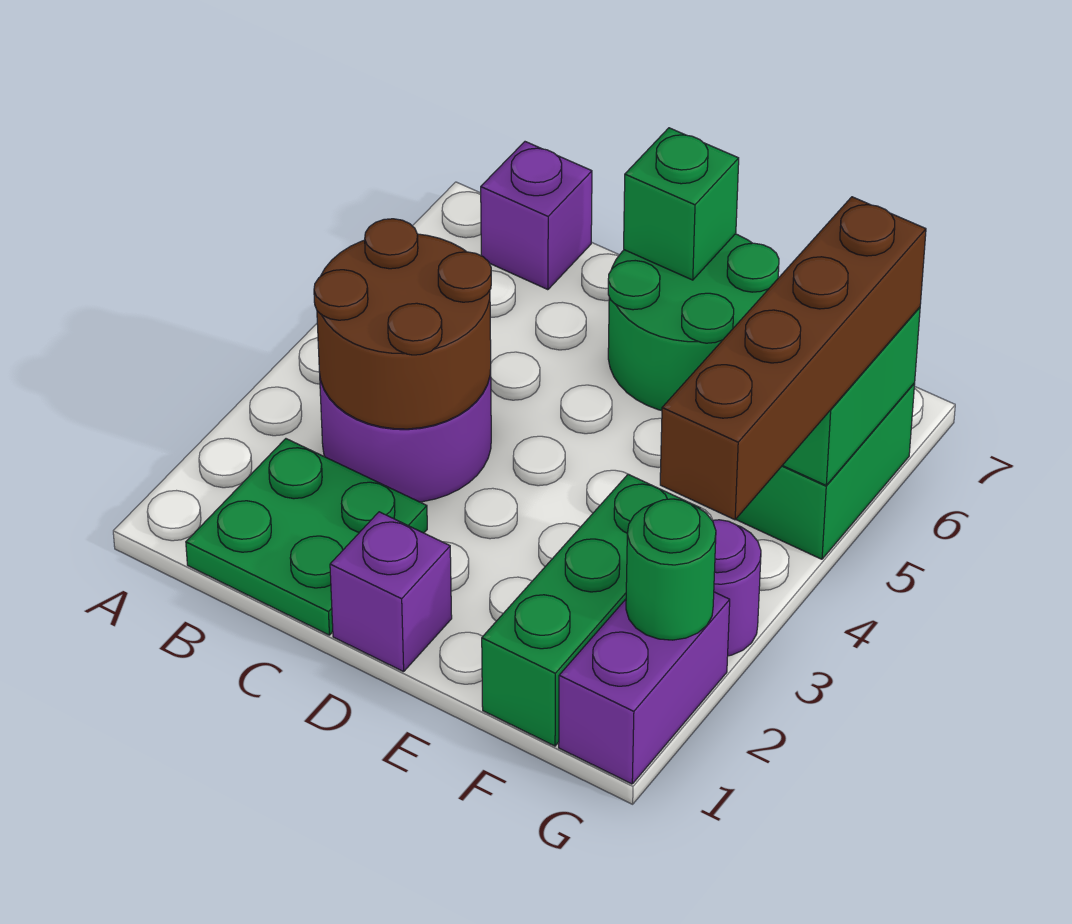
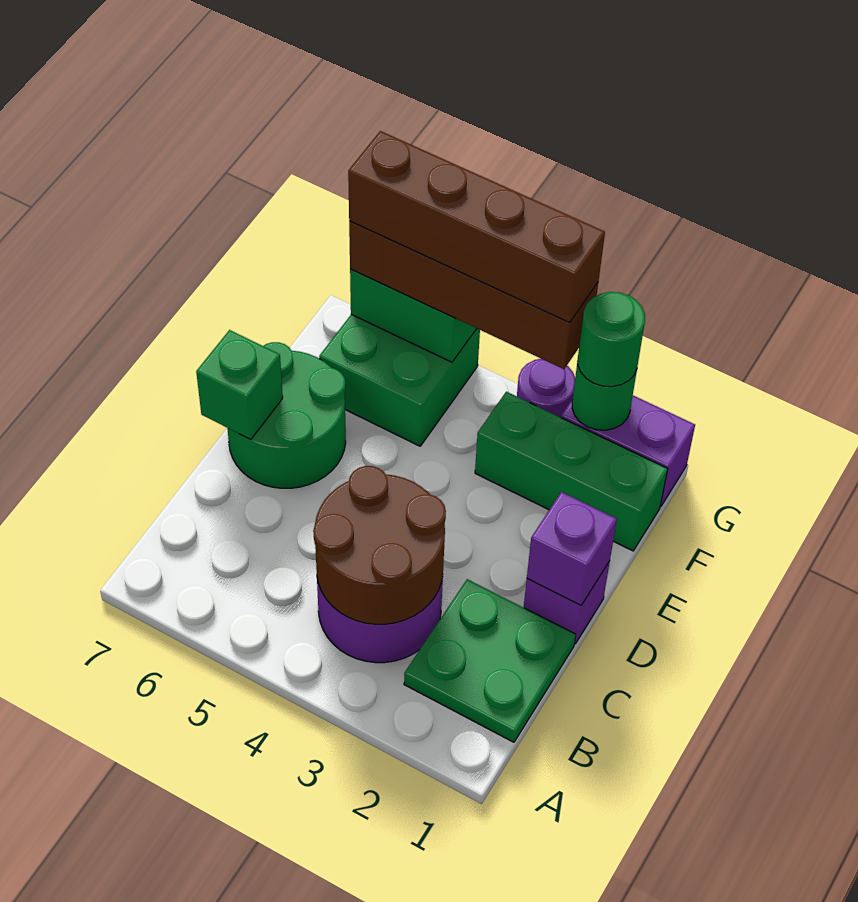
purple brick B7 level 1 -> purple brick D1 level 2
none -> green round brick G2 level 3
none -> brown brick G3:G6 level 4

